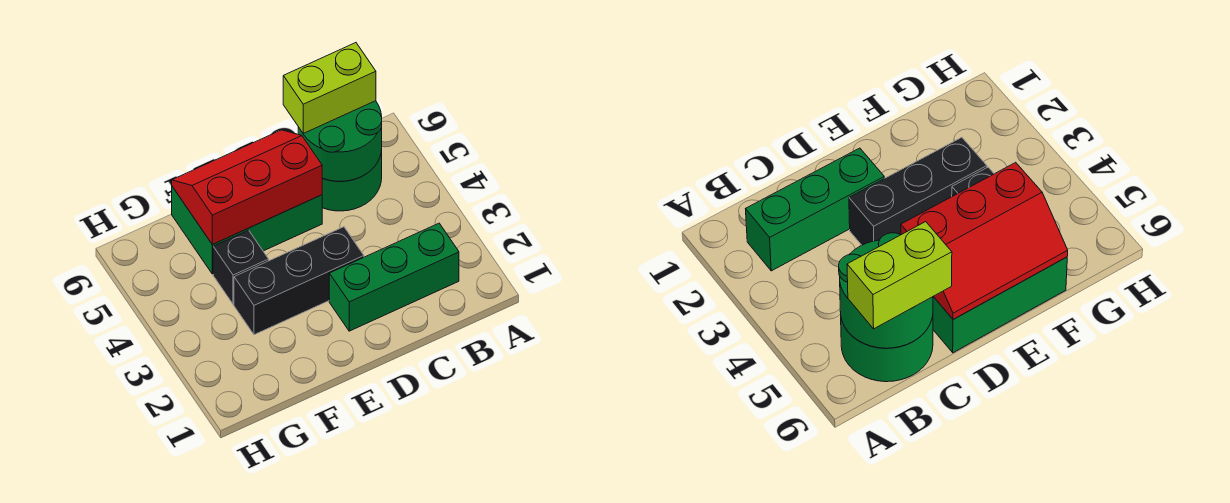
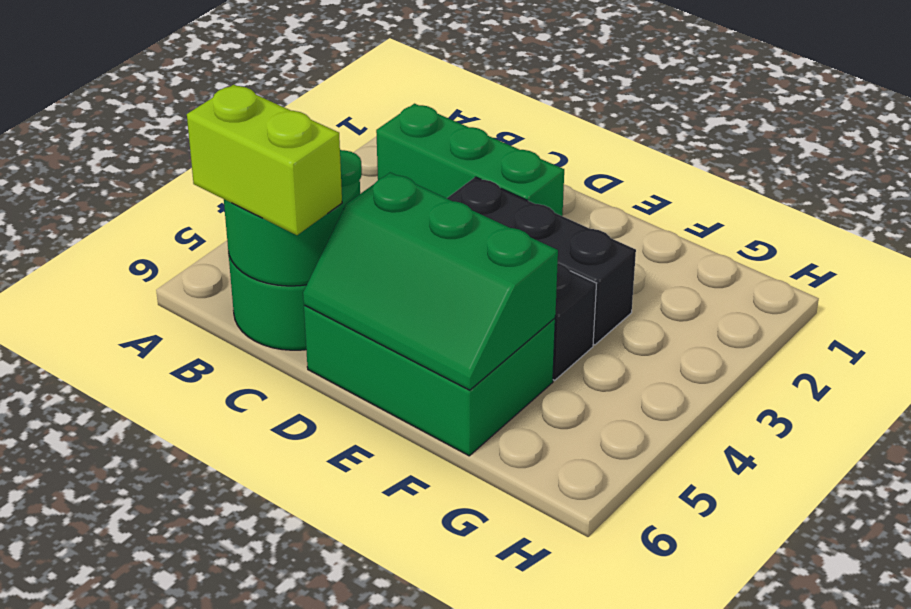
red slope D5:F6 level 2 top 5 -> green slope D5:F6 level 2 top 5

